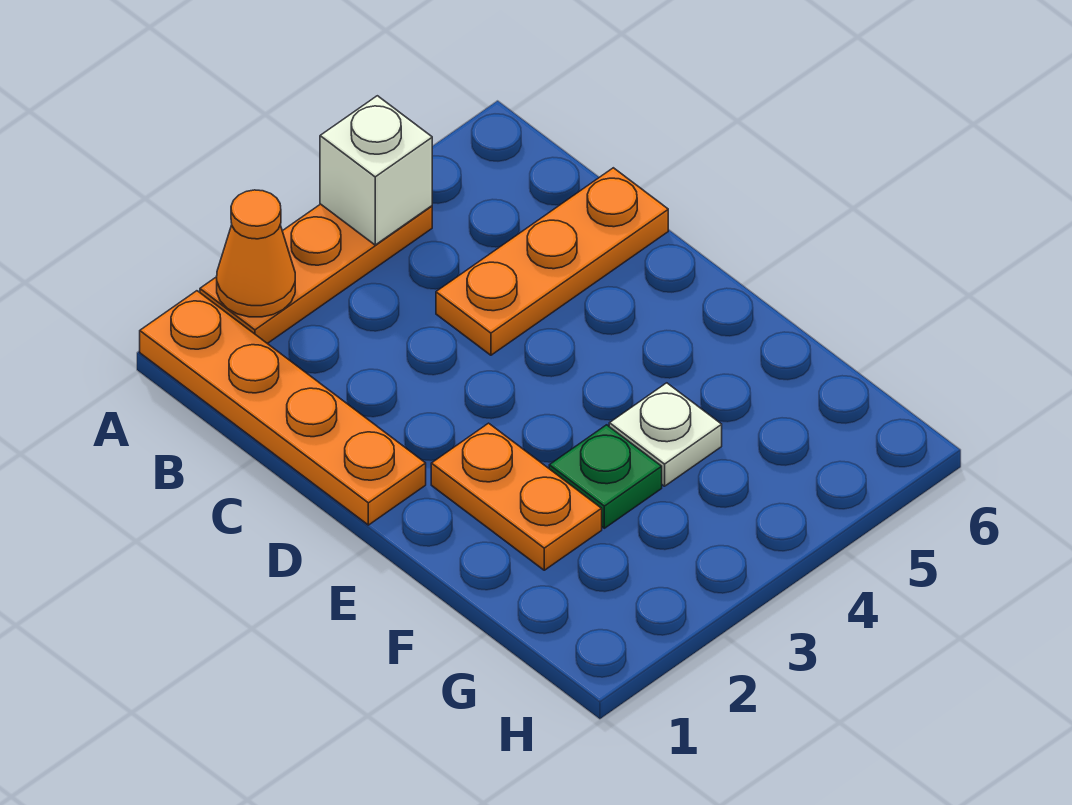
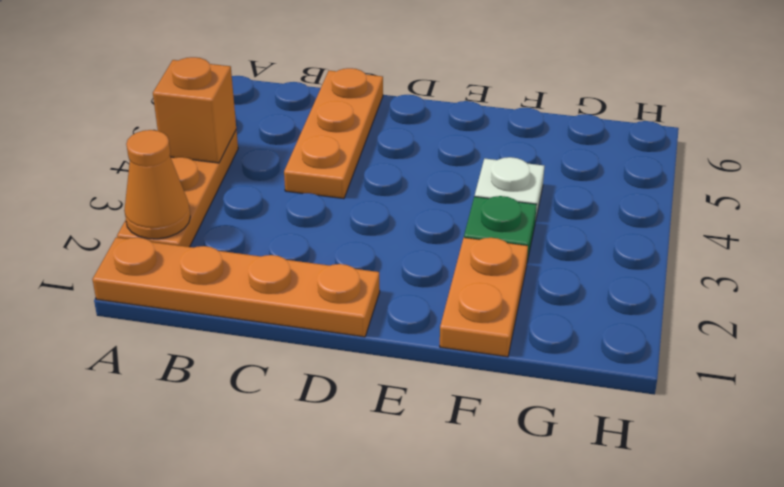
white brick A4 level 2 -> orange brick A4 level 2
orange plate E2:F2 level 1 -> orange plate F1:F2 level 1

